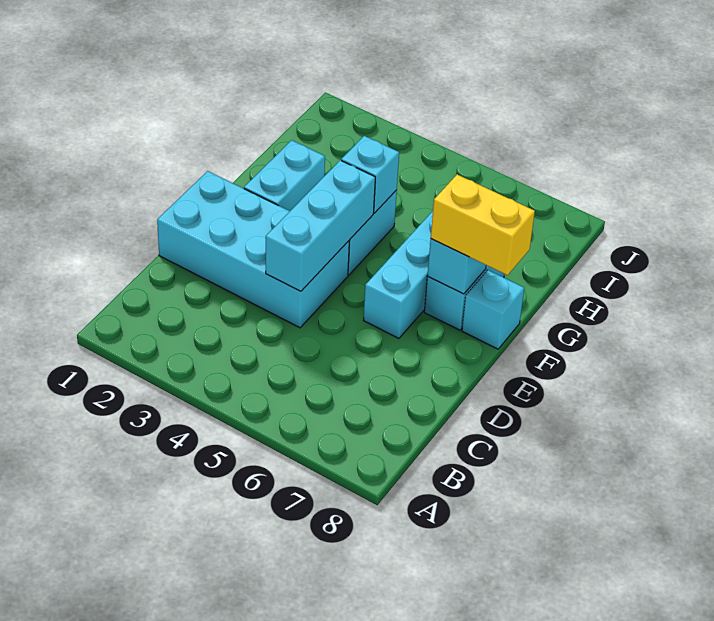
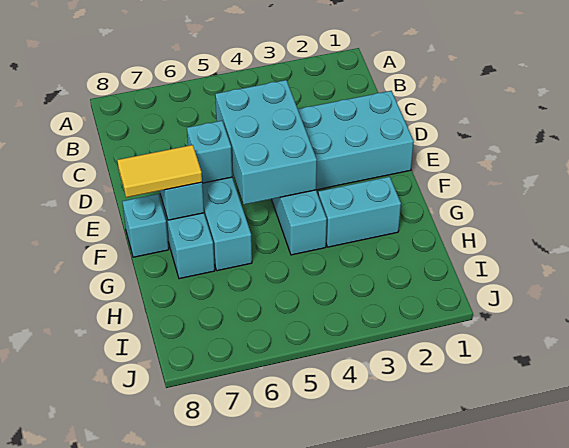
cyan brick D4:F4 level 2 -> cyan brick D4:F5 level 2
cyan brick F2:G2 level 1 -> cyan brick G2:G3 level 1
yellow brick F7:F8 level 3 -> yellow tile F7:F8 level 3
cyan brick G4 level 2 -> cyan brick E6 level 2

